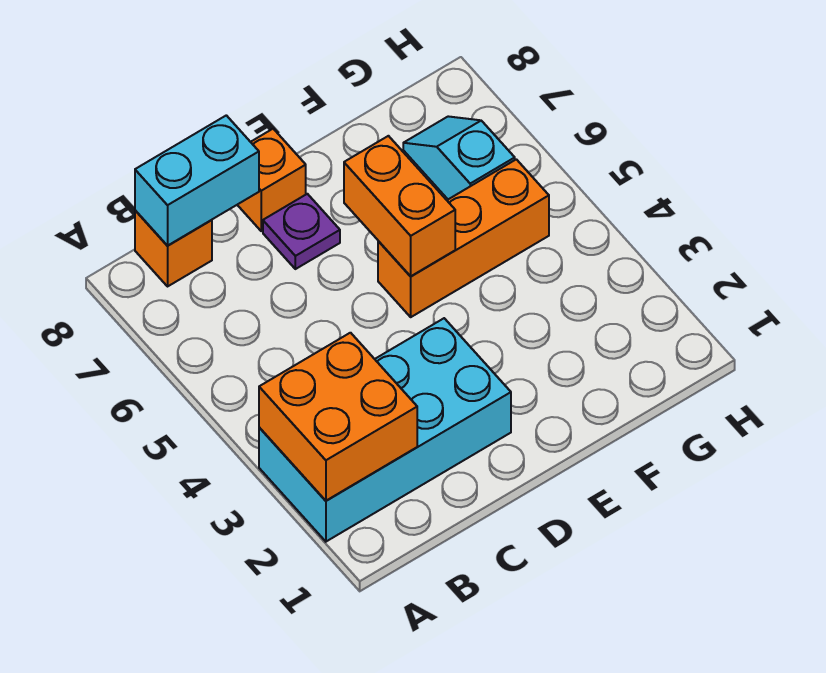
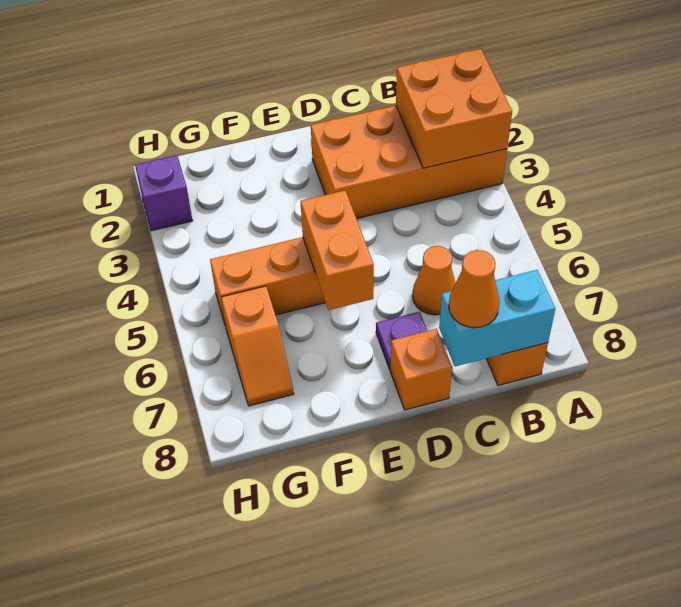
cyan brick A2:D3 level 1 -> orange brick A2:D3 level 1
none -> orange cone C6 level 1
none -> orange cone C8 level 3
cyan slope G6:G7 level 1 top 6 -> orange slope G6:G7 level 1 top 6
none -> purple brick H2 level 1

